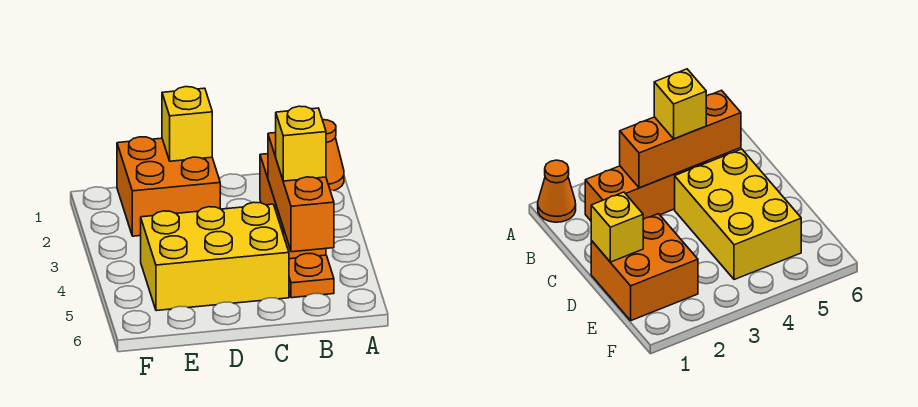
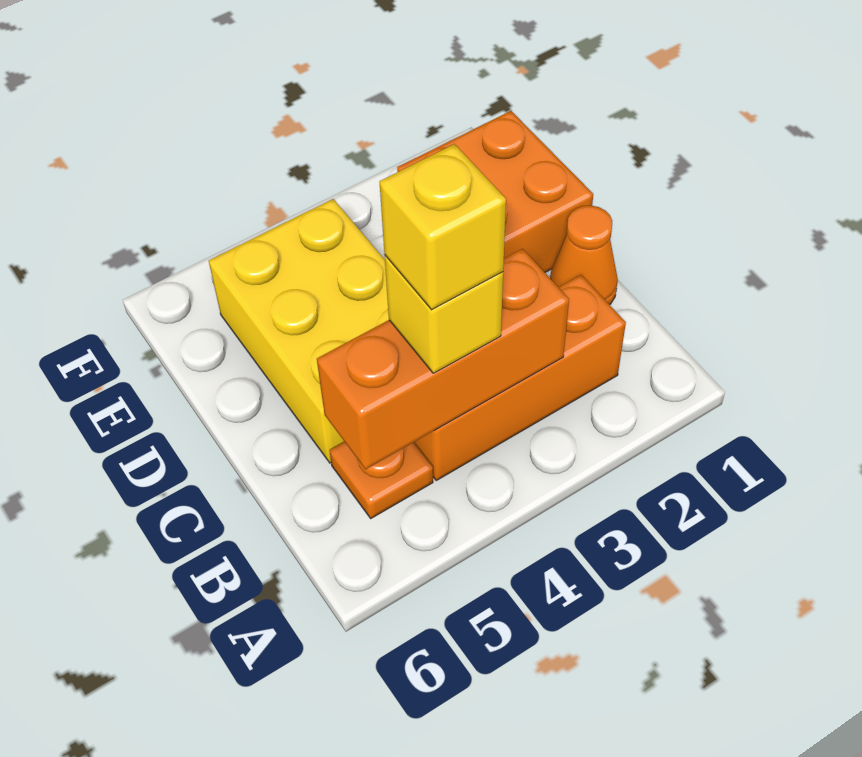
orange cone A1 level 1 -> orange cone C1 level 1
yellow brick D1 level 2 -> yellow brick B4 level 4

